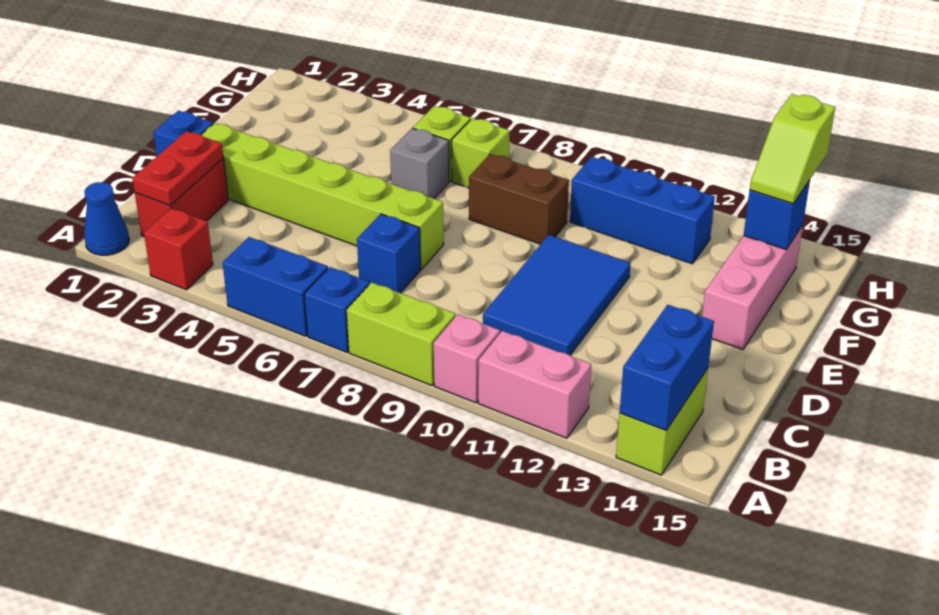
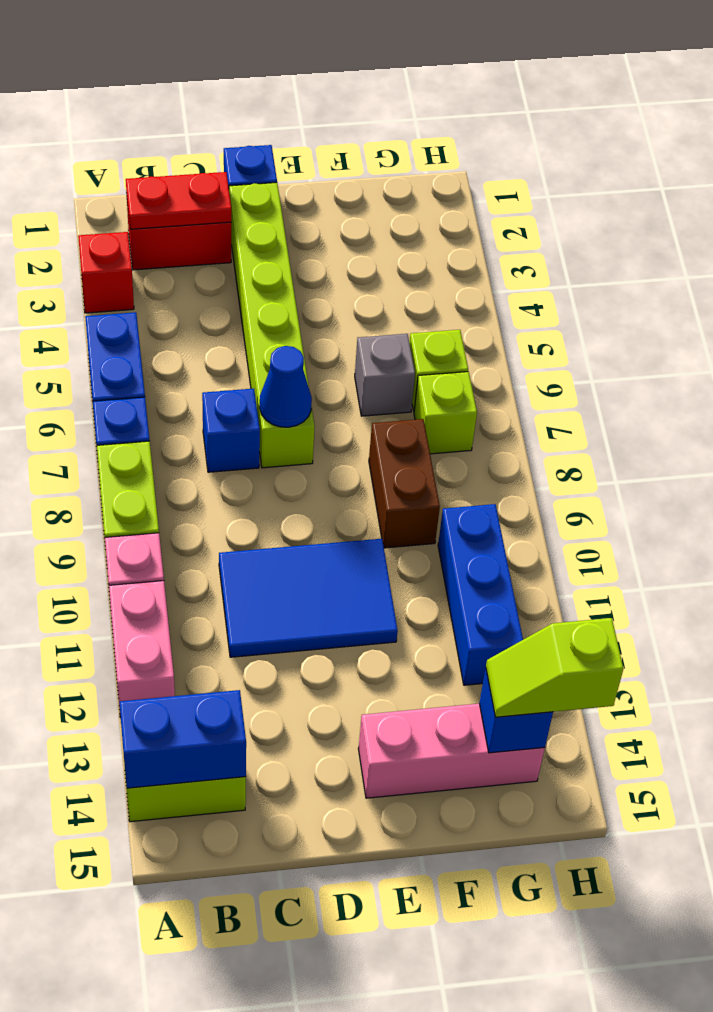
blue cone A1 level 1 -> blue cone D7 level 2

